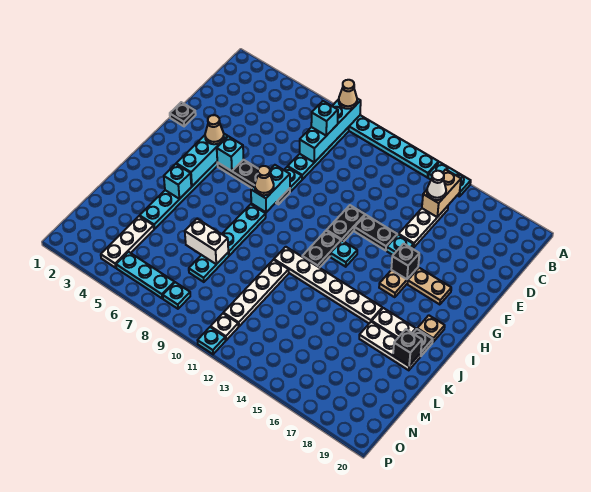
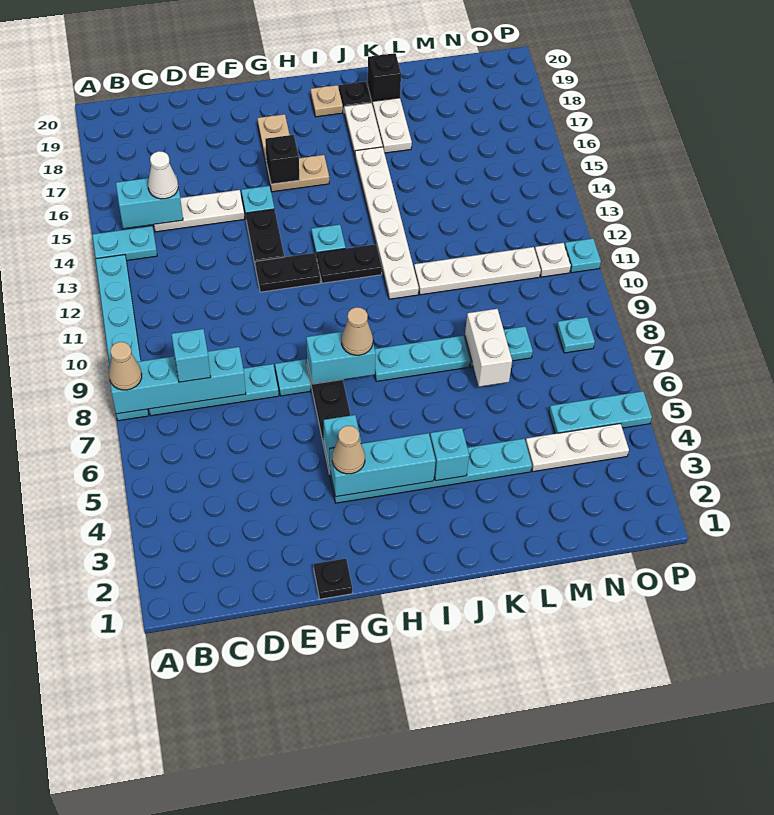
cyan plate A14:A15 level 1 -> cyan plate A14:B14 level 1
tan brick B15:C15 level 2 -> cyan brick B15:C15 level 2
cyan plate O5:O7 level 1 -> cyan plate N5:P5 level 1

